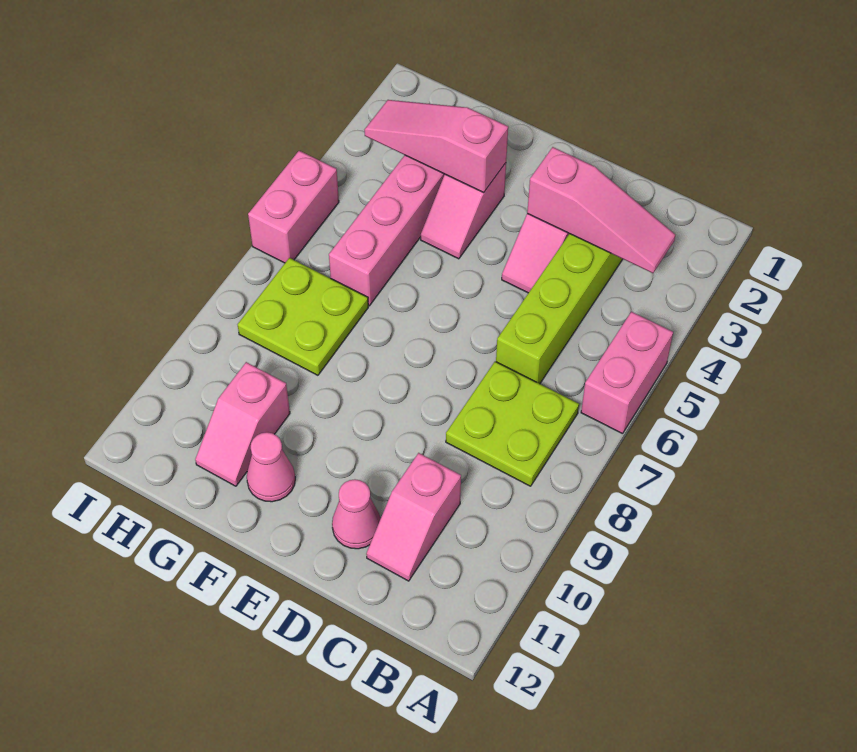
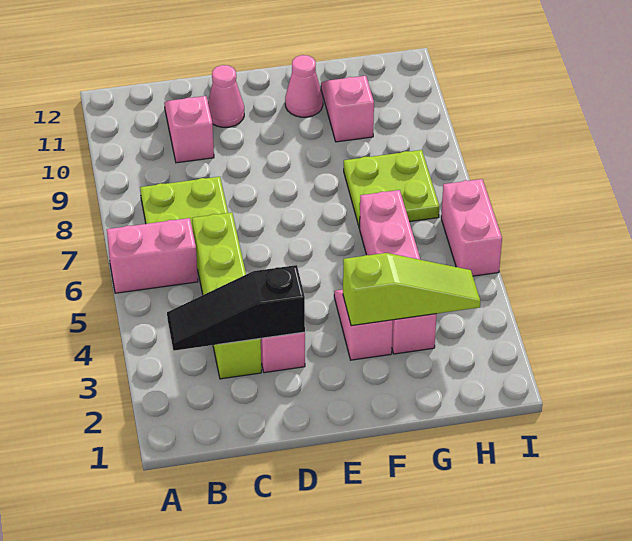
pink brick A5:A6 level 1 -> pink brick A6:B6 level 1
pink slope B3:D3 level 2 top D -> black slope B3:D3 level 2 top D
pink slope F3:H3 level 2 top F -> lime slope F3:H3 level 2 top F

